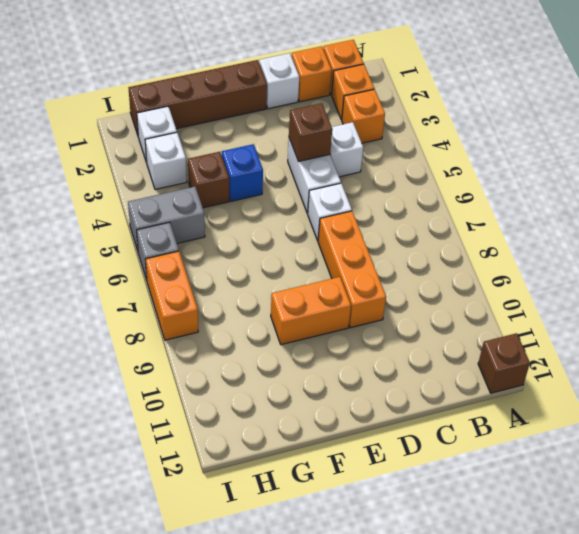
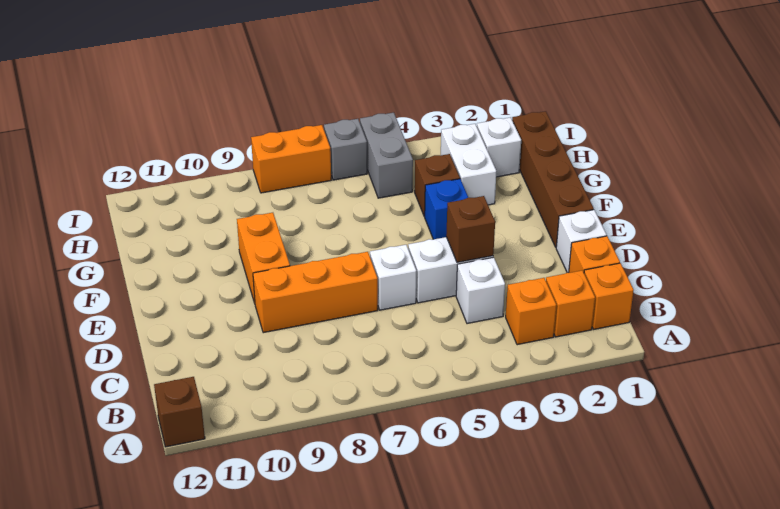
white brick H3 level 1 -> white brick G3:H3 level 1

